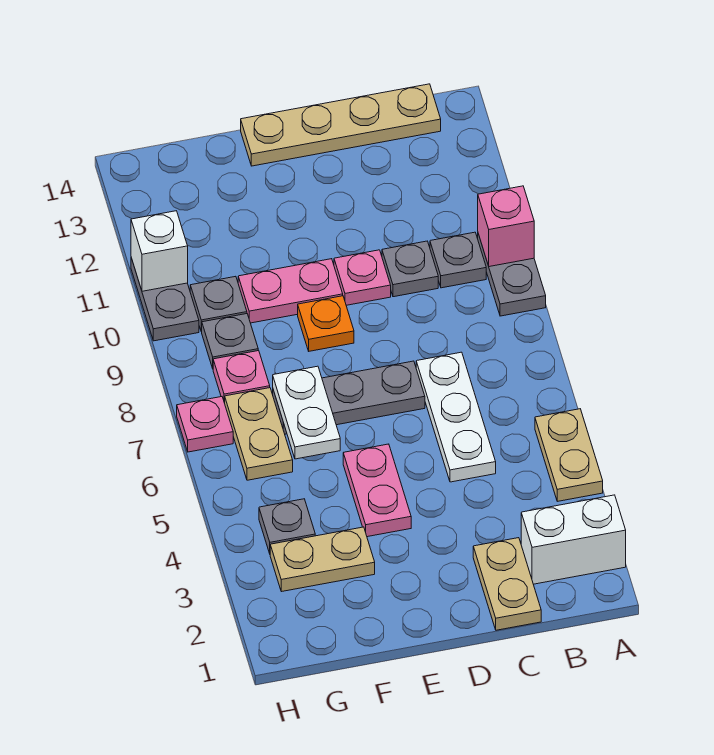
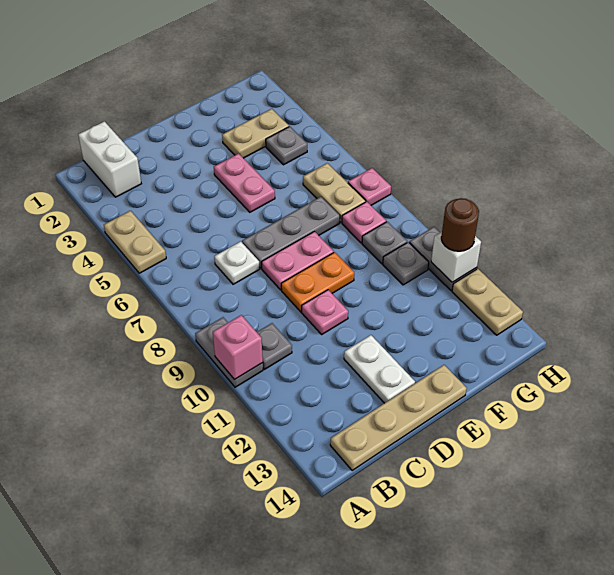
white brick A2:B2 level 1 -> white brick B1:B2 level 1
tan plate C1:C2 level 1 -> tan plate H12:H13 level 1
white plate C5:C7 level 1 -> white plate C7 level 1
grey plate C10 level 1 -> none
orange plate E9 level 1 -> orange plate D9:E9 level 1
pink plate E10:F10 level 1 -> pink plate D8:E8 level 1
white plate F6:F7 level 2 -> white plate D12:D13 level 1
none -> brown round brick H11 level 3

